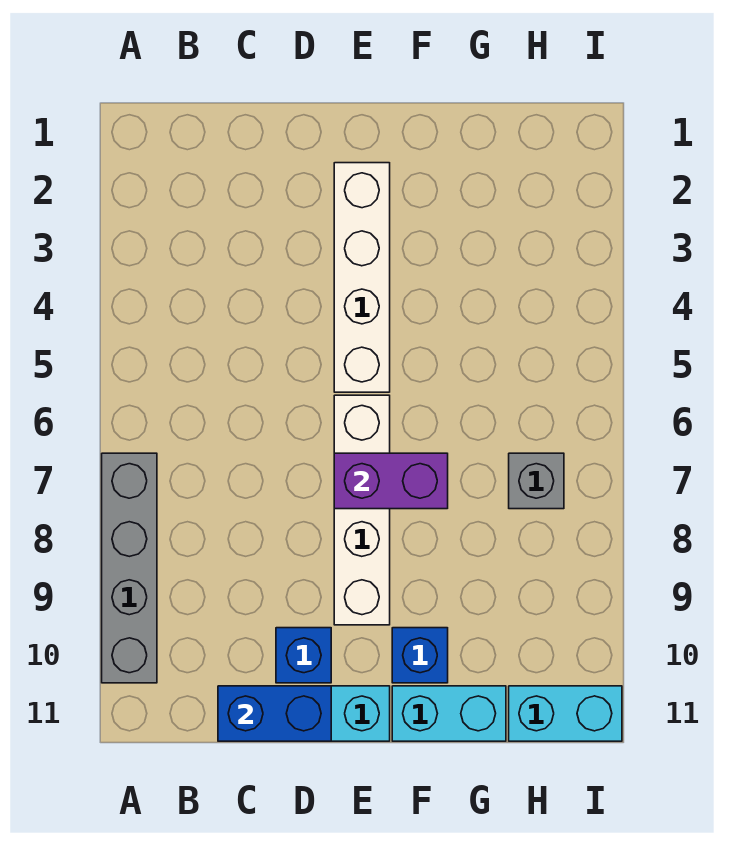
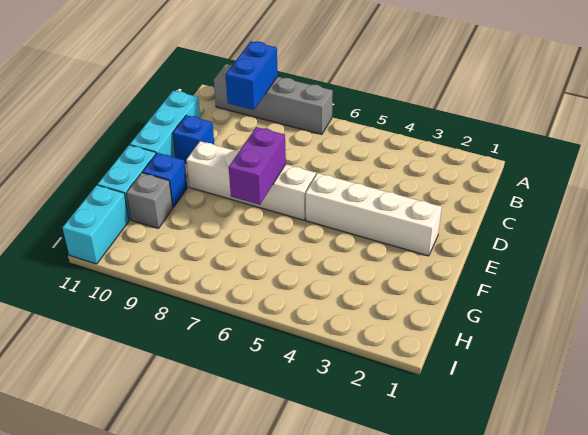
blue brick C11:D11 level 2 -> blue brick A9:B9 level 2
grey brick H7 level 1 -> grey brick G10 level 1

